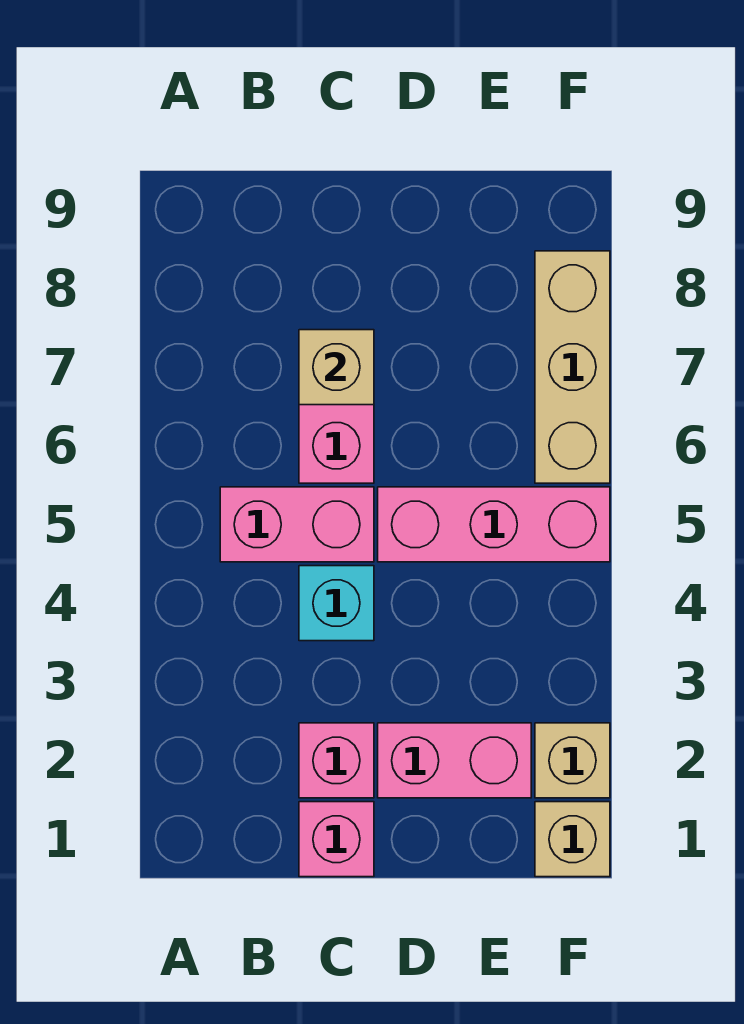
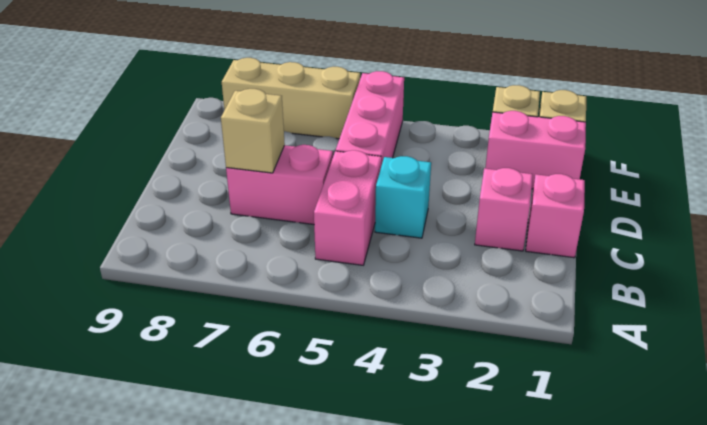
pink brick D2:E2 level 1 -> pink brick E1:E2 level 1

